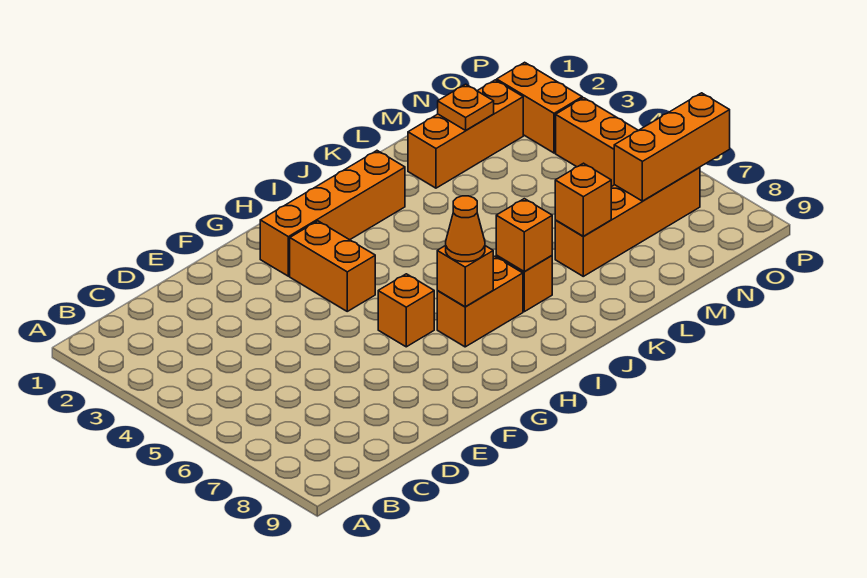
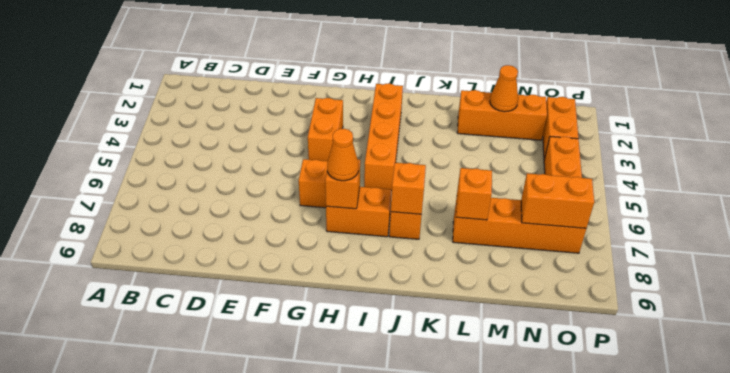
orange brick G2:J2 level 1 -> orange brick I2:I5 level 1
orange plate M2 level 2 -> orange cone M2 level 2
orange brick N7:P7 level 2 -> orange brick N7:O7 level 2

